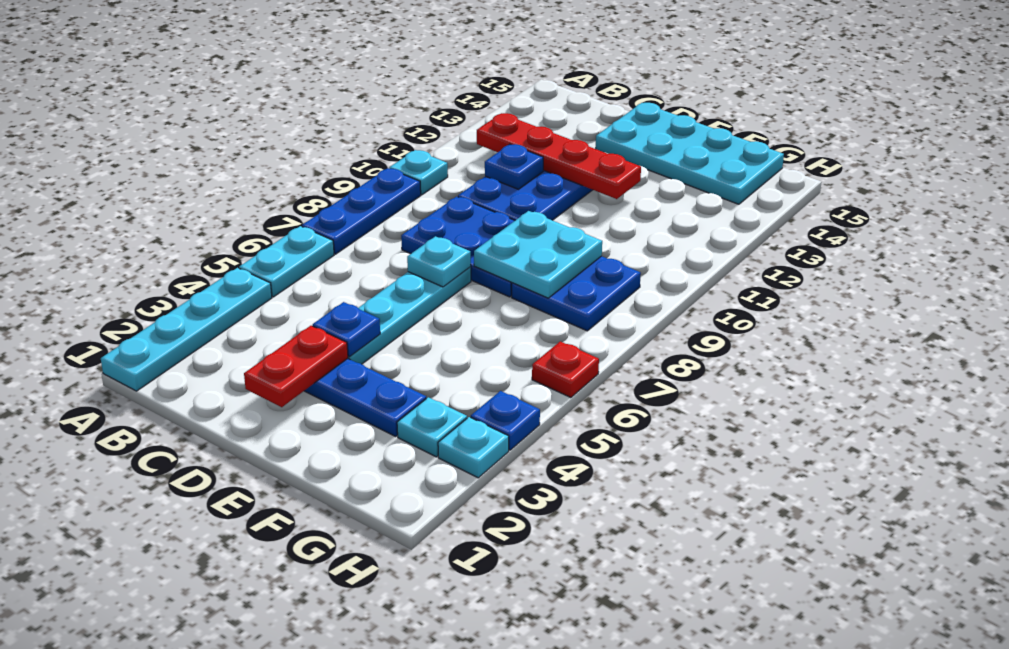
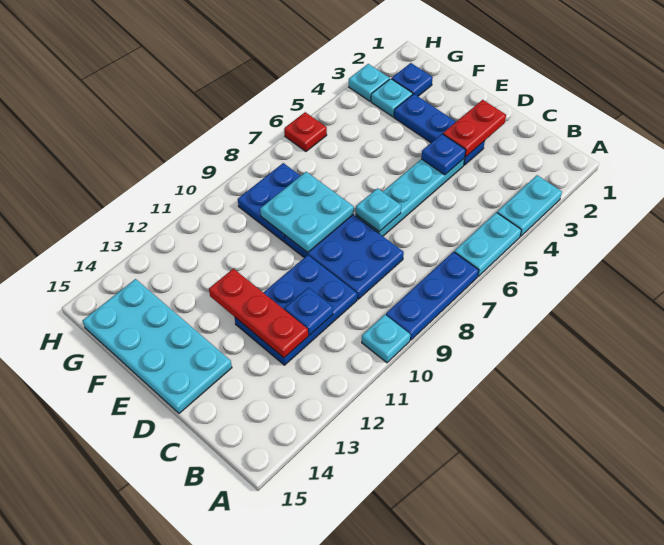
cyan plate A1:A4 level 1 -> cyan plate A3:A4 level 1
red plate B12:E12 level 2 -> red plate C12:E12 level 2
blue plate H4 level 1 -> blue plate G2 level 1

